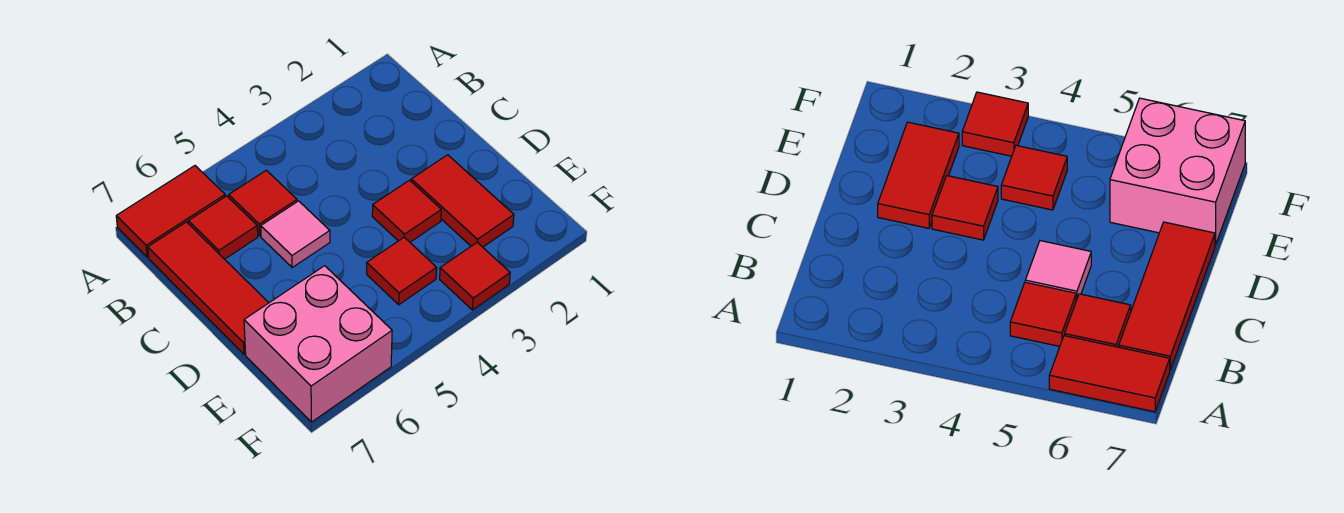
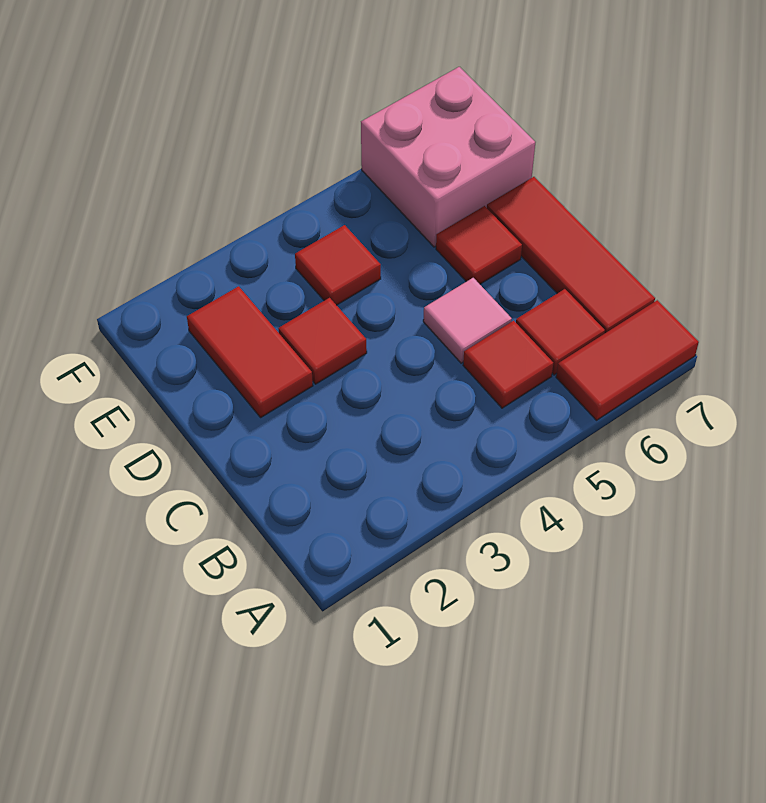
red tile F3 level 1 -> red tile D6 level 1

